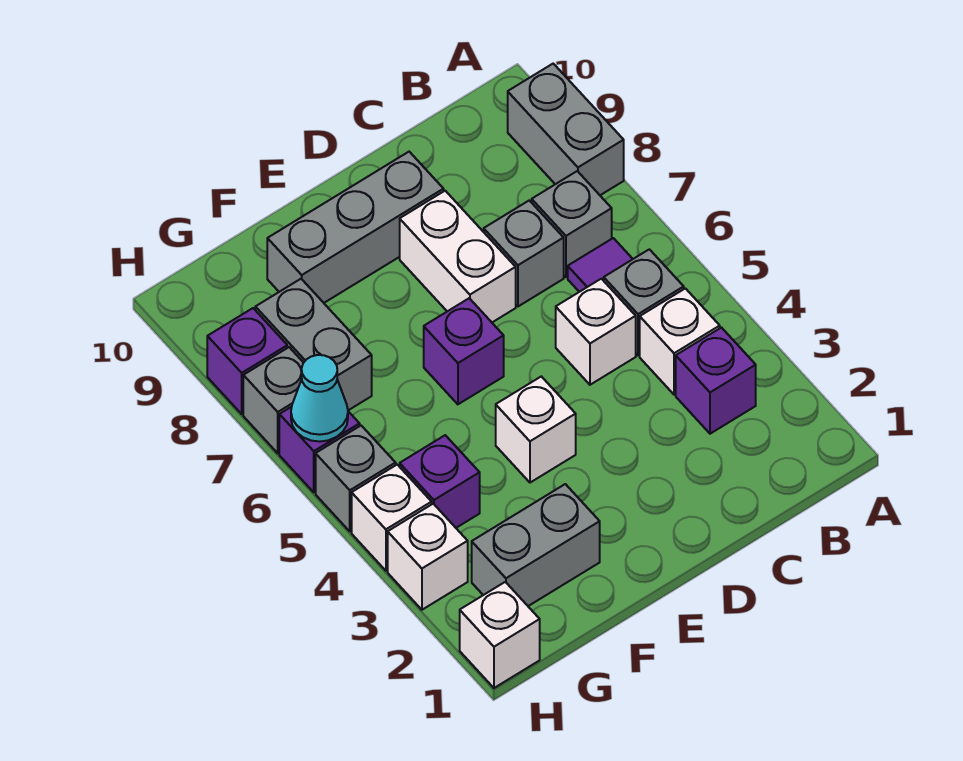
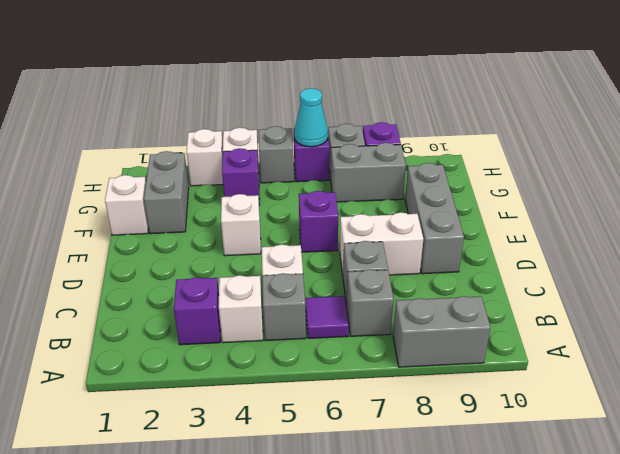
white brick H1 level 1 -> white brick F1 level 1

